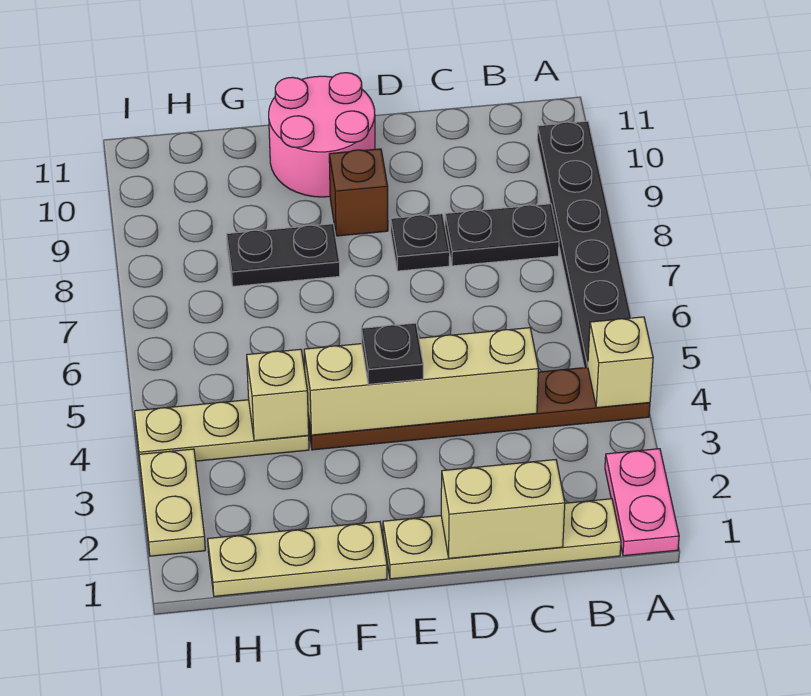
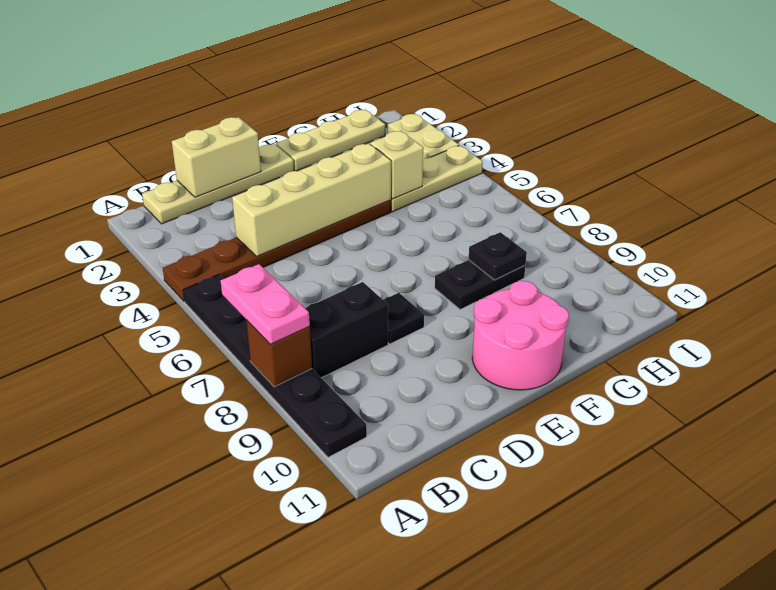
pink plate A1:A2 level 1 -> pink plate A7:A8 level 3
tan brick A4 level 2 -> none
black plate B8:C8 level 1 -> black brick B8:C8 level 1
black plate E4 level 3 -> black plate G8 level 2
brown brick E9 level 1 -> brown brick A8 level 2

